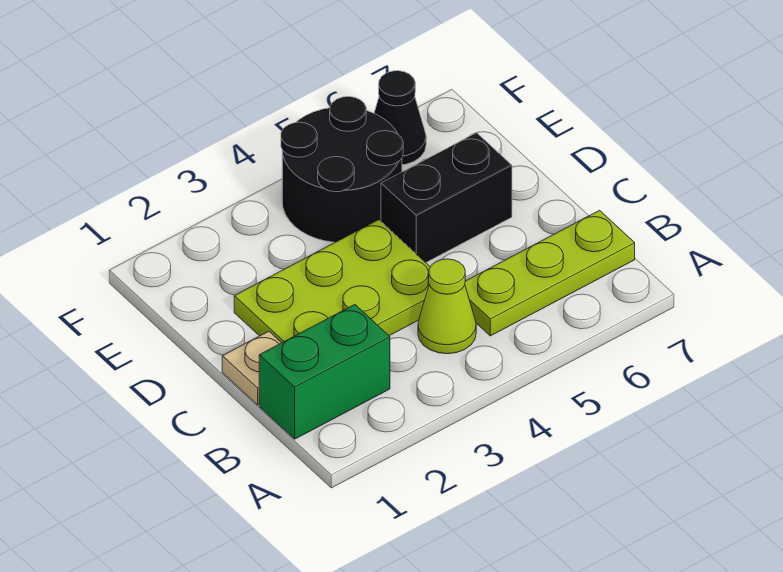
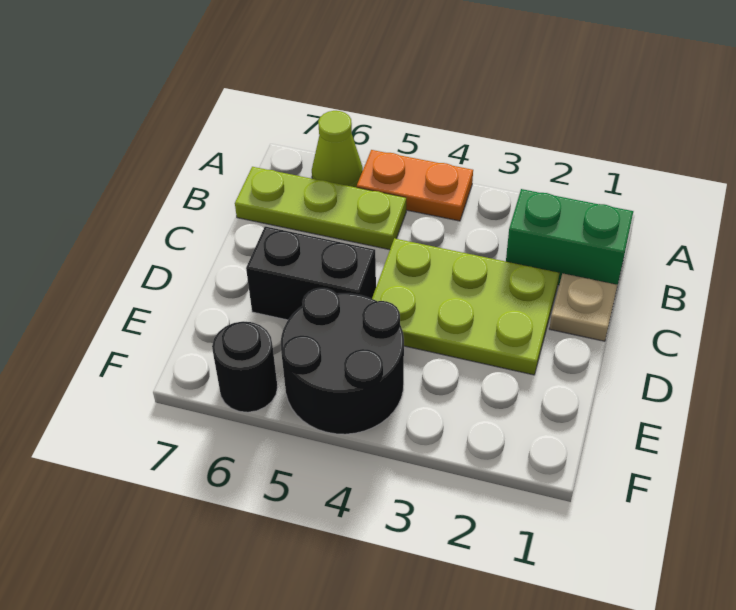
none -> orange plate A4:A5 level 1
lime cone B4 level 1 -> lime cone A6 level 1
black cone F6 level 1 -> black round brick F6 level 1

